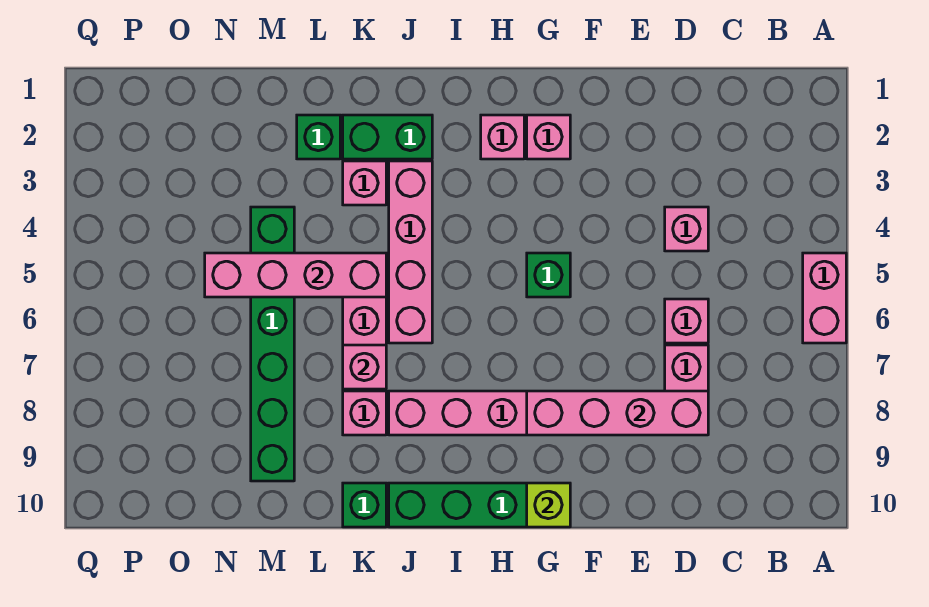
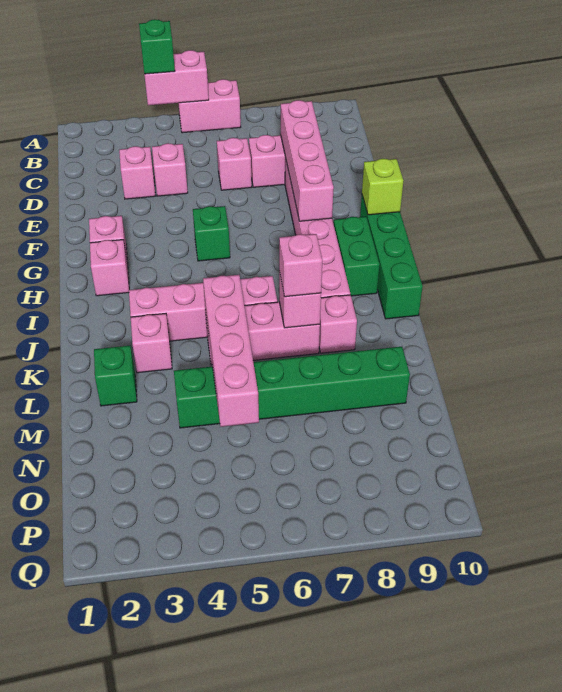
none -> pink brick A4:A5 level 2
none -> pink brick D3 level 1
green brick J2:K2 level 1 -> green brick H9:I9 level 1
none -> pink brick K7 level 3
green brick K10 level 1 -> green brick A4 level 3

